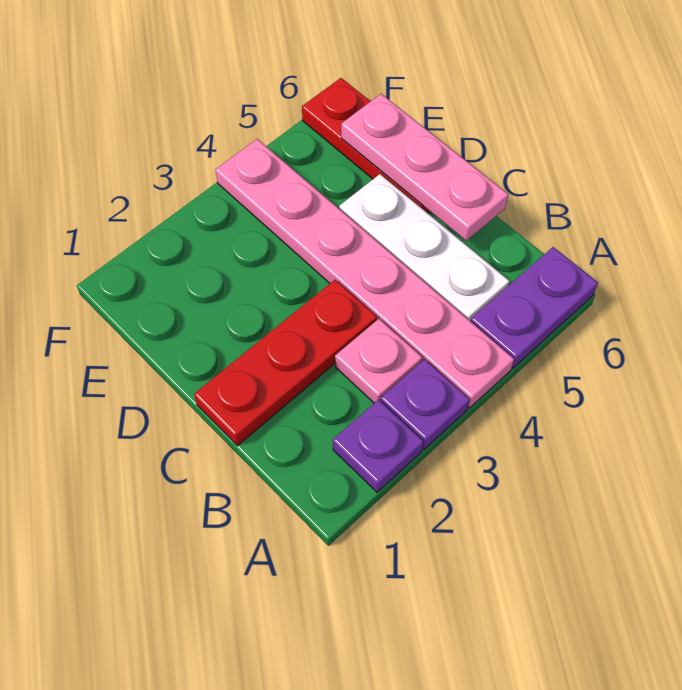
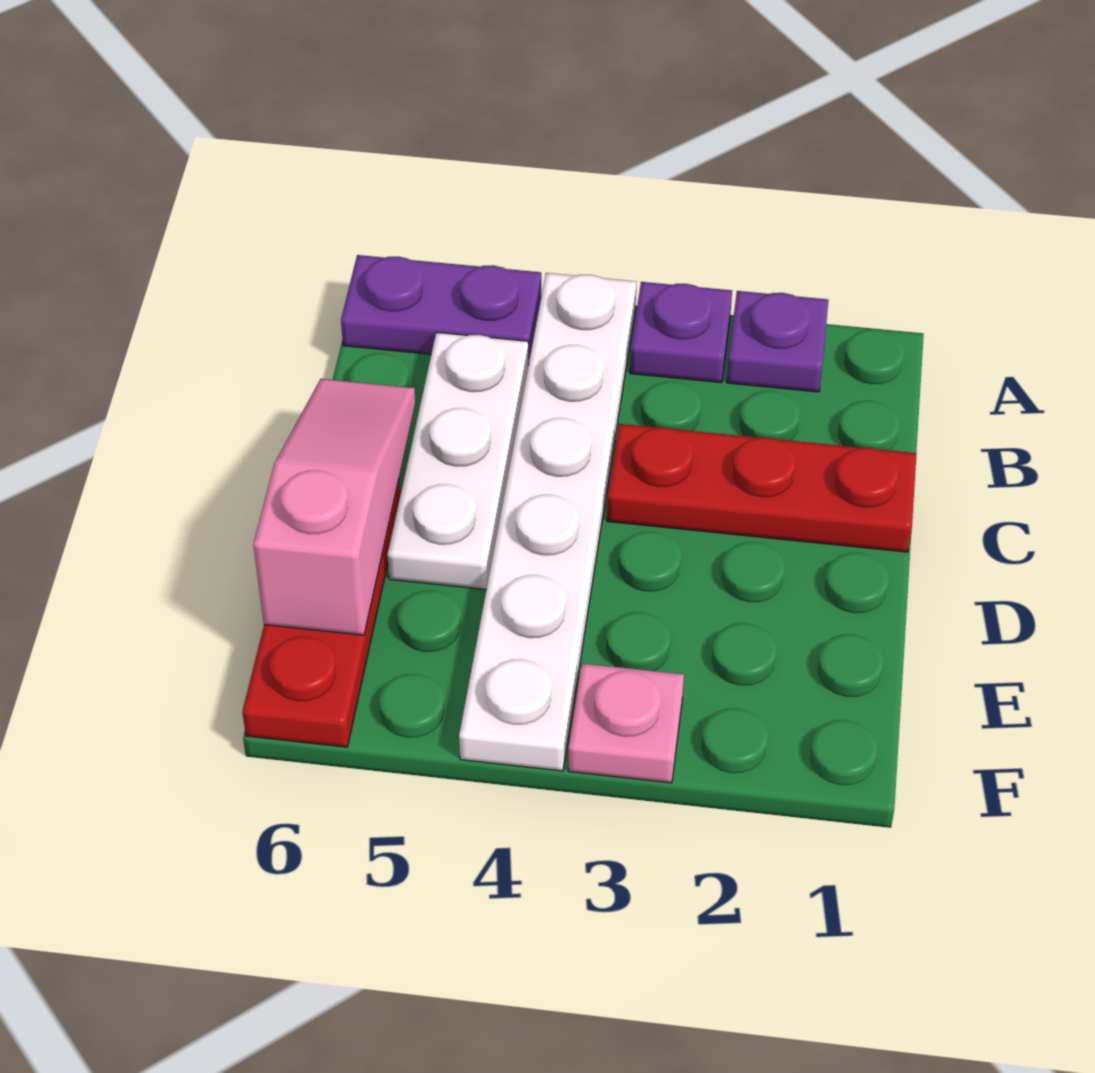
pink plate A4:F4 level 1 -> white plate A4:F4 level 1
pink plate B3 level 1 -> pink plate F3 level 1
pink plate C6:E6 level 2 -> pink slope C6:E6 level 2 top E

